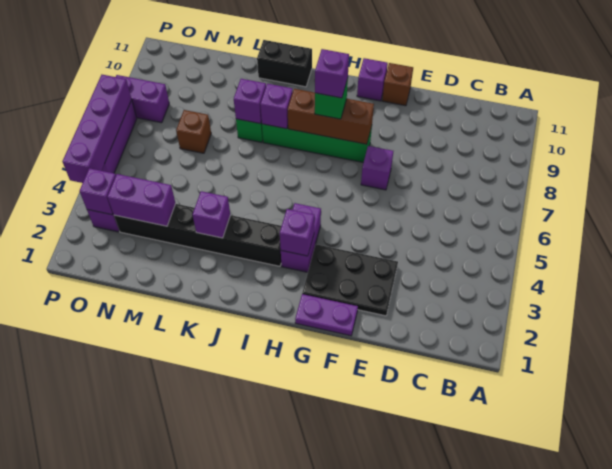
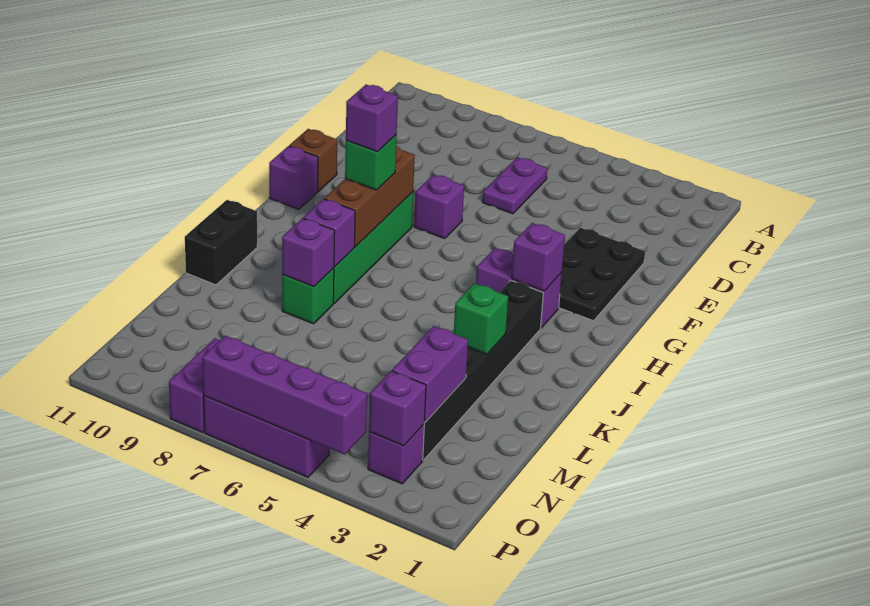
purple plate F1:G1 level 1 -> purple plate C6:D6 level 1
purple brick K3 level 2 -> green brick K3 level 2
brown brick M7 level 1 -> none

